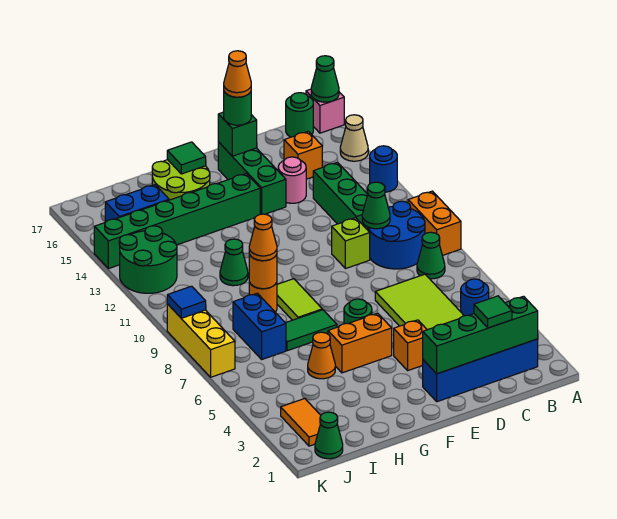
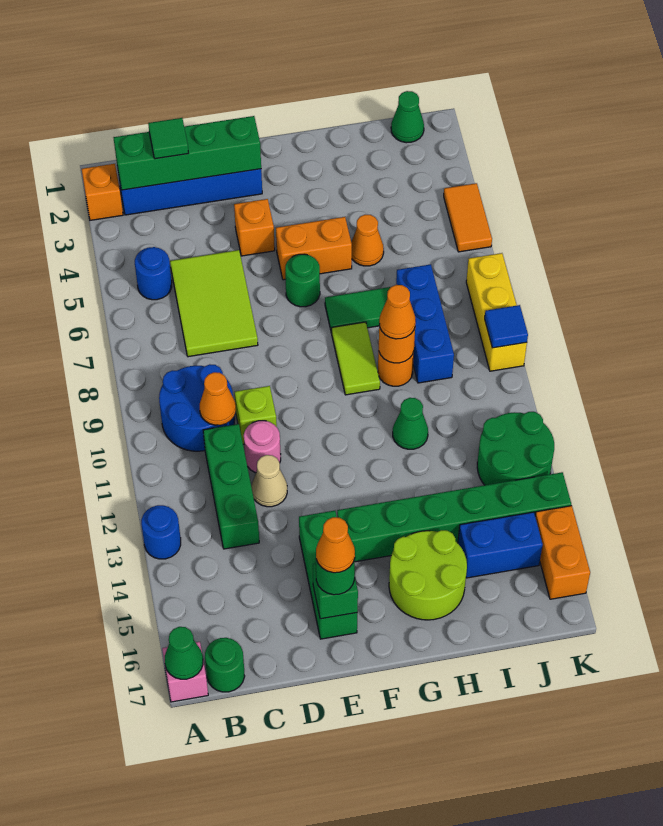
orange brick A9:A10 level 1 -> orange brick K15:K16 level 1
tan cone A15 level 1 -> tan cone D12 level 1
green cone B8 level 1 -> none
green cone C10 level 2 -> orange cone C10 level 2
orange brick C15 level 1 -> orange brick A2 level 1
pink round brick D14 level 1 -> pink round brick D11 level 1
green tile G16 level 2 -> none
blue brick I7:I8 level 1 -> blue brick I7:I9 level 1
orange tile J2:J3 level 1 -> orange tile K4:K5 level 1

